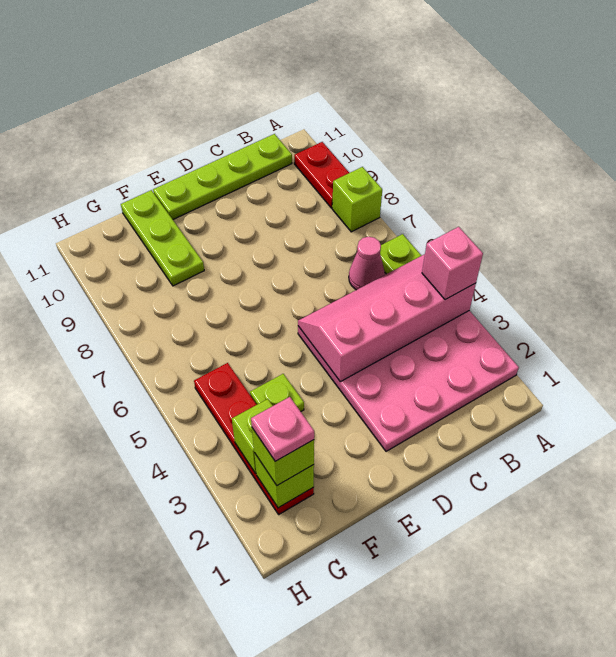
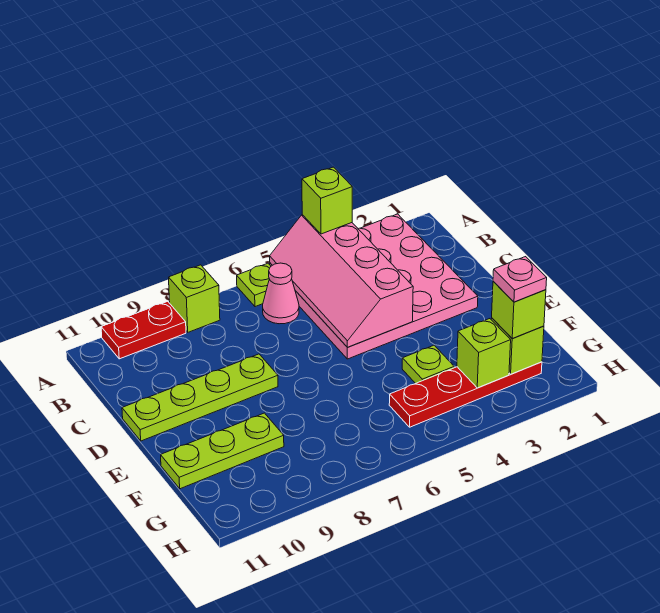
pink brick A4 level 3 -> lime brick A4 level 3
lime plate B11:E11 level 1 -> lime plate D8:D11 level 1

